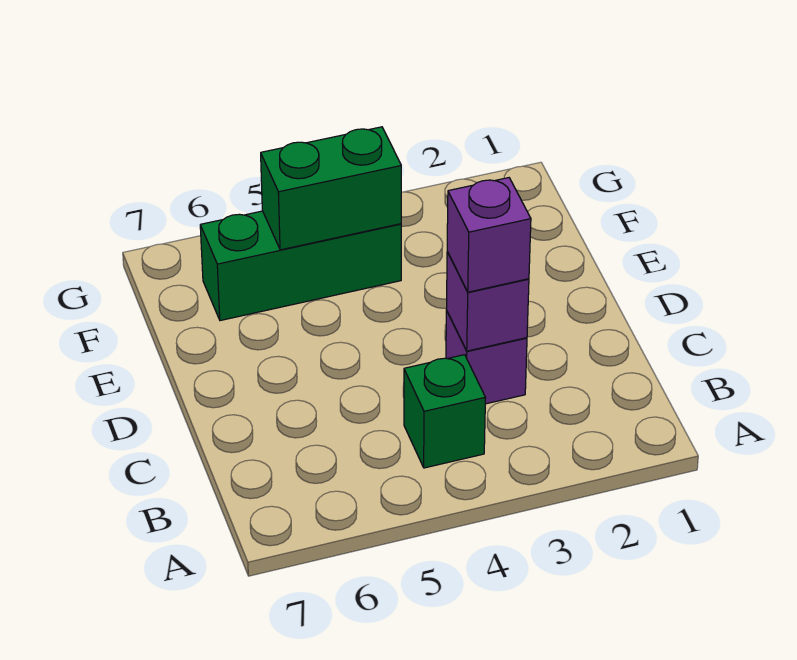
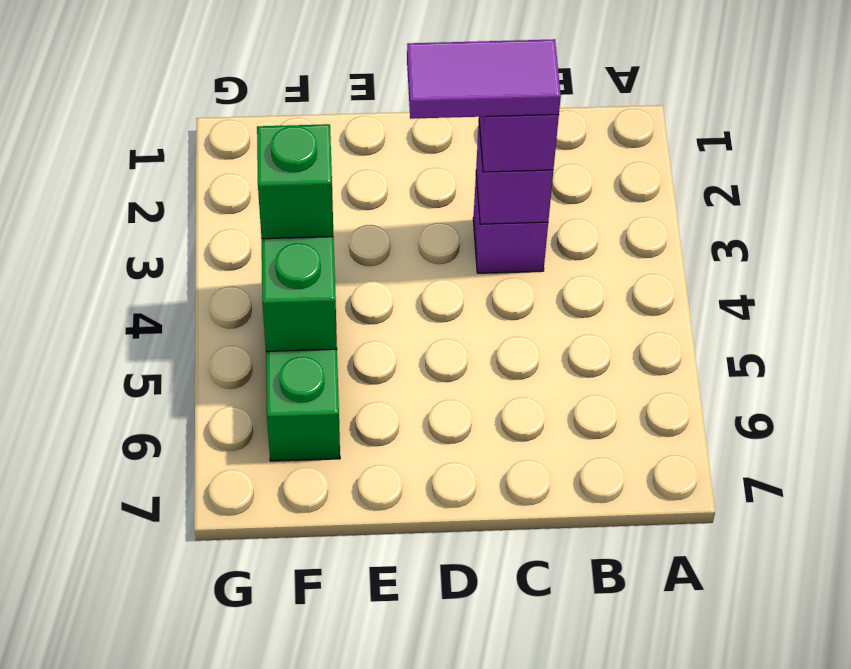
green brick B4 level 1 -> green brick F4 level 3
none -> purple tile C3:D3 level 4

